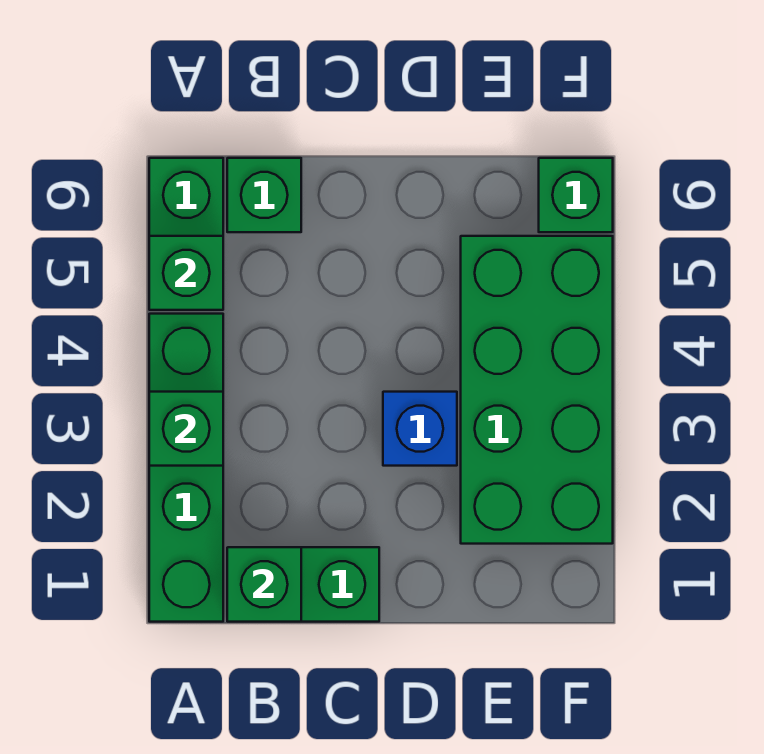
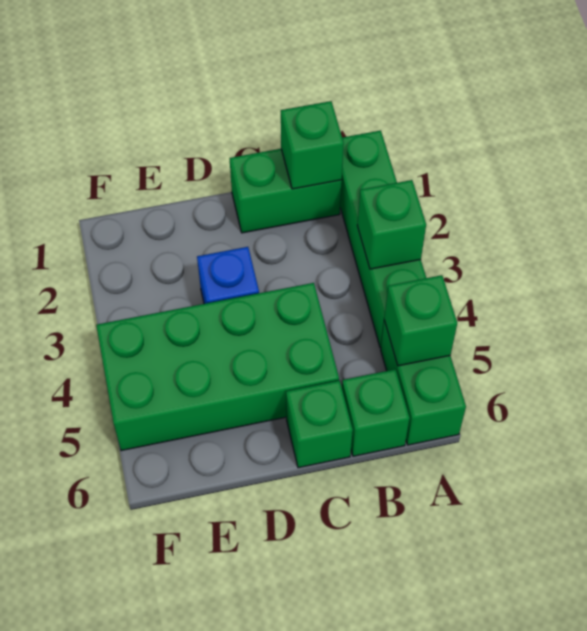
green brick E2:F5 level 1 -> green brick C4:F5 level 1
green brick F6 level 1 -> green brick C6 level 1

